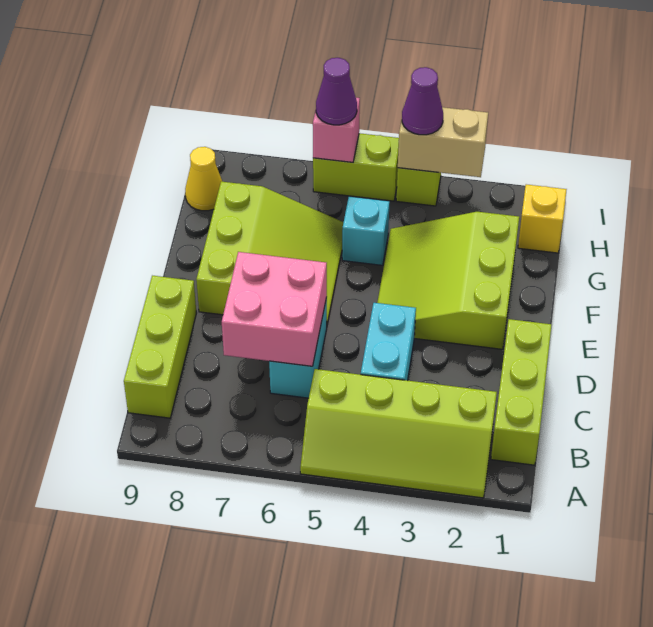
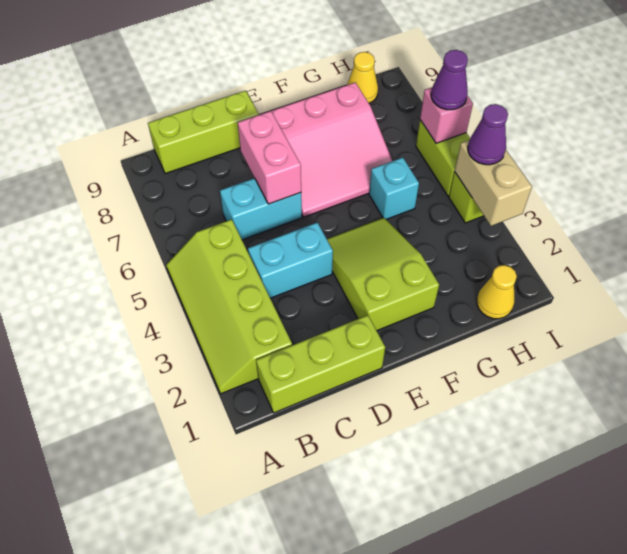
pink brick C6:D7 level 2 -> pink brick D6:D7 level 2
lime slope E2:G4 level 1 top 2 -> lime slope E2:F4 level 1 top 2
lime slope E6:G8 level 1 top 8 -> pink slope E6:G8 level 1 top 8
yellow brick H1 level 1 -> yellow cone H1 level 1

